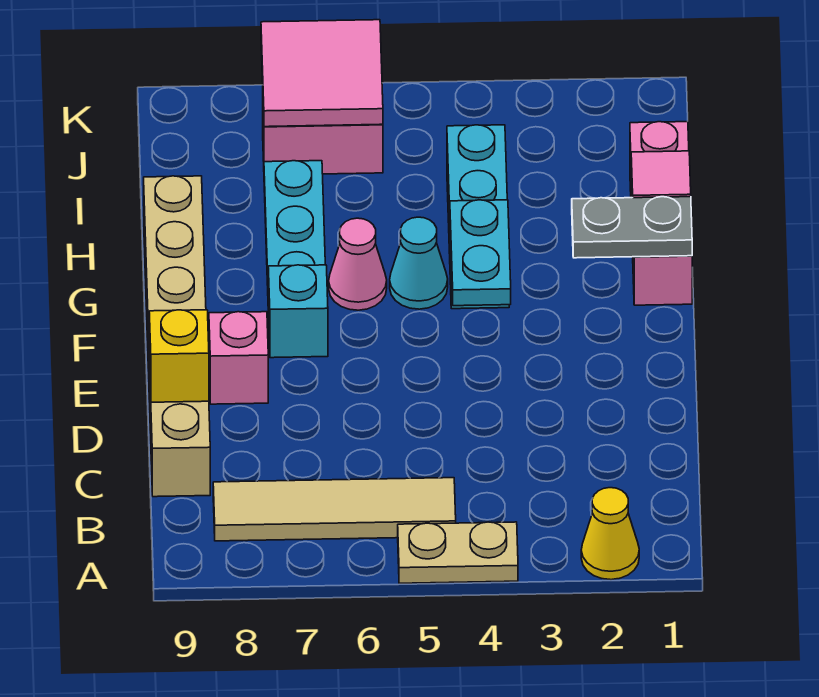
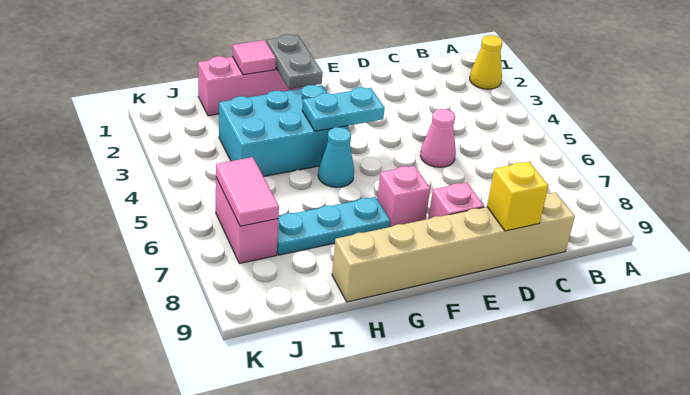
tan plate A4:A5 level 1 -> none
tan tile B5:B8 level 1 -> none
cyan brick F7 level 1 -> pink brick F7 level 1
cyan brick G4:I4 level 1 -> cyan brick G3:I4 level 1
pink cone G6 level 1 -> pink cone D5 level 1
pink tile J6:K7 level 2 -> pink tile J6:J7 level 2

